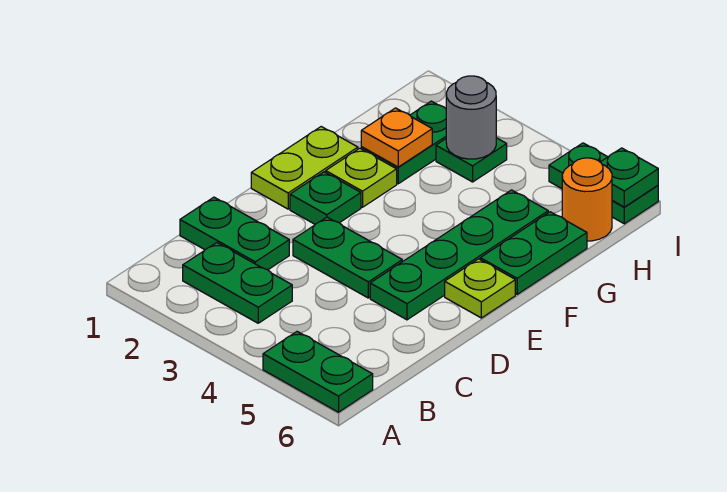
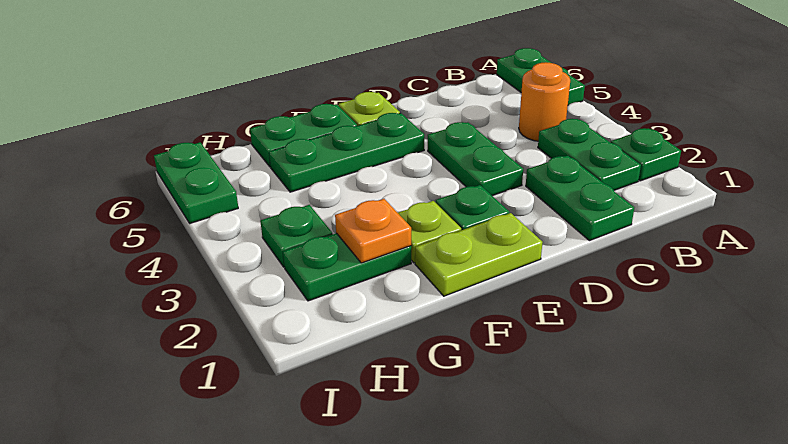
green plate D5:G5 level 1 -> green plate E5:G5 level 1
grey round brick H3 level 2 -> none
orange round brick H6 level 1 -> orange round brick B4 level 1
green plate I6 level 2 -> green plate A2 level 1

